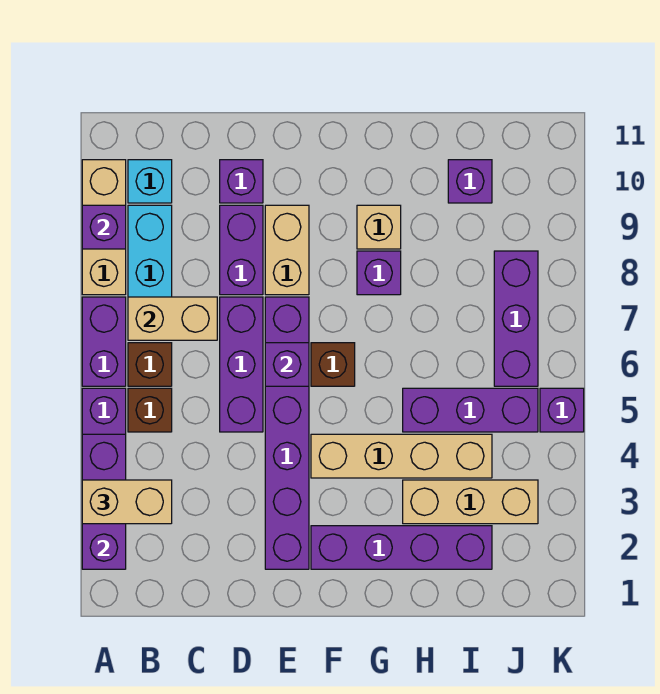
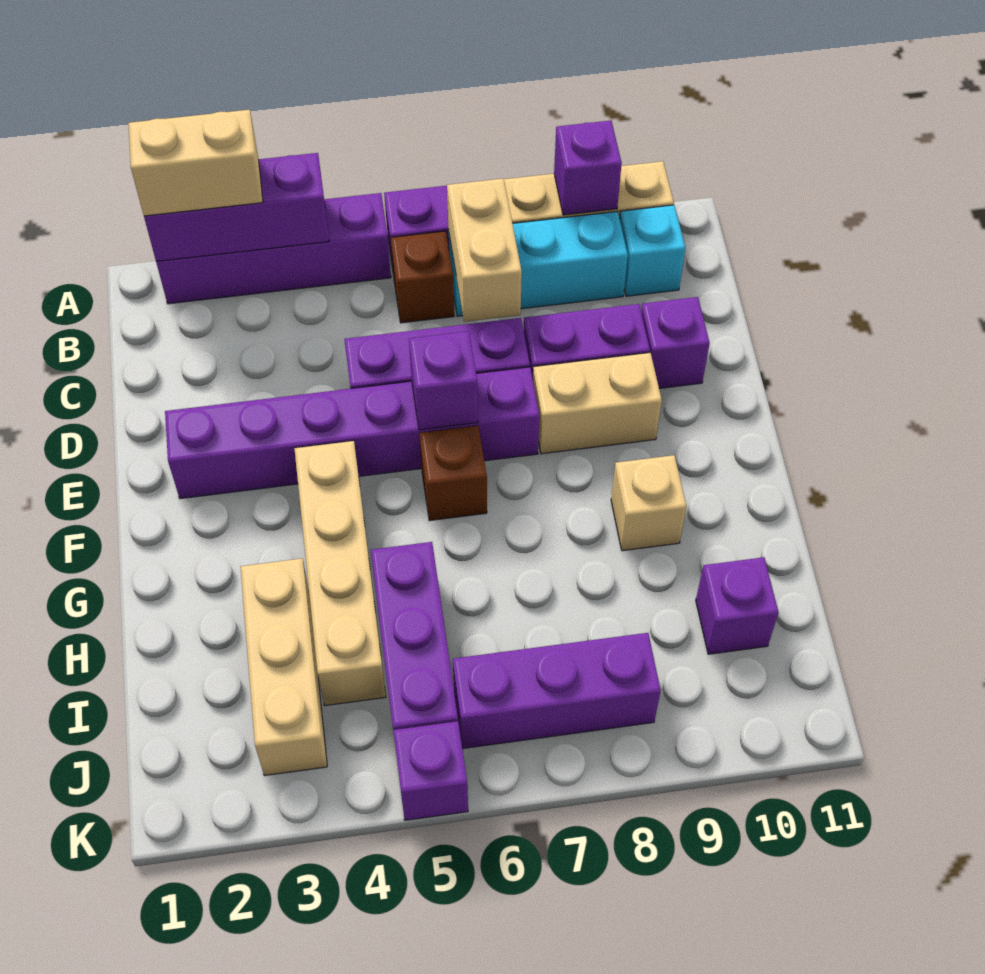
tan brick A3:B3 level 3 -> tan brick A2:A3 level 3
brown brick B5 level 1 -> none
purple brick F2:I2 level 1 -> none
purple brick G8 level 1 -> none

